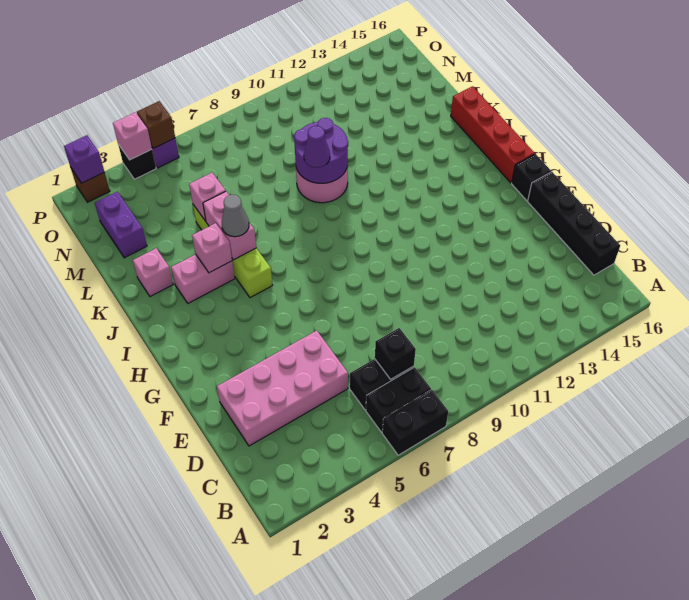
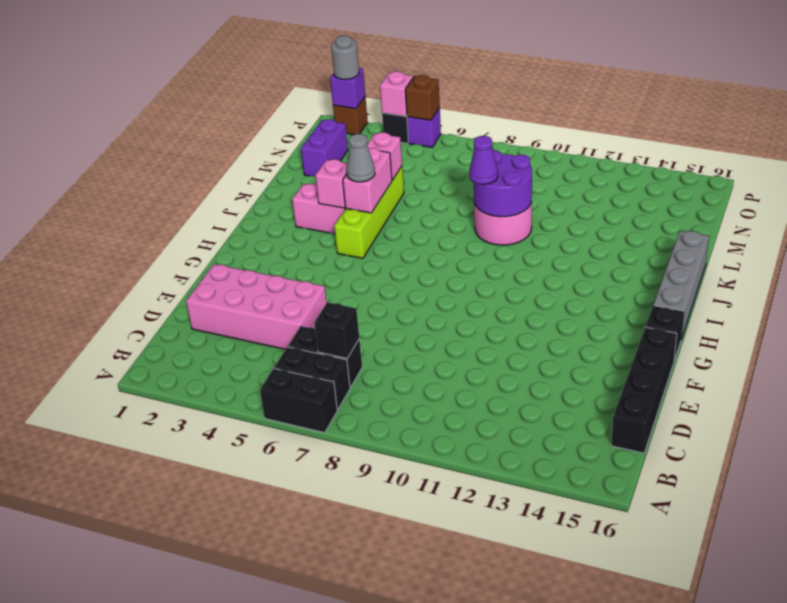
red brick H16:K16 level 1 -> grey brick H16:K16 level 1
pink brick K2 level 1 -> none
none -> grey round brick P2 level 3

